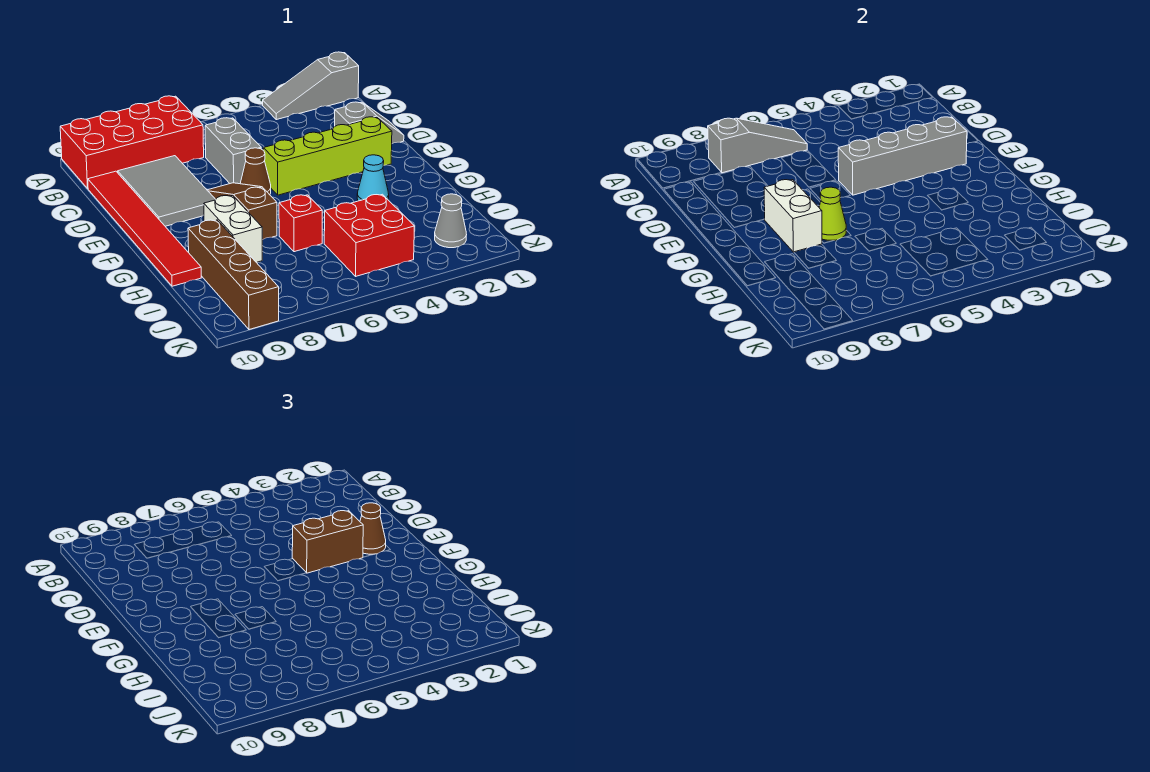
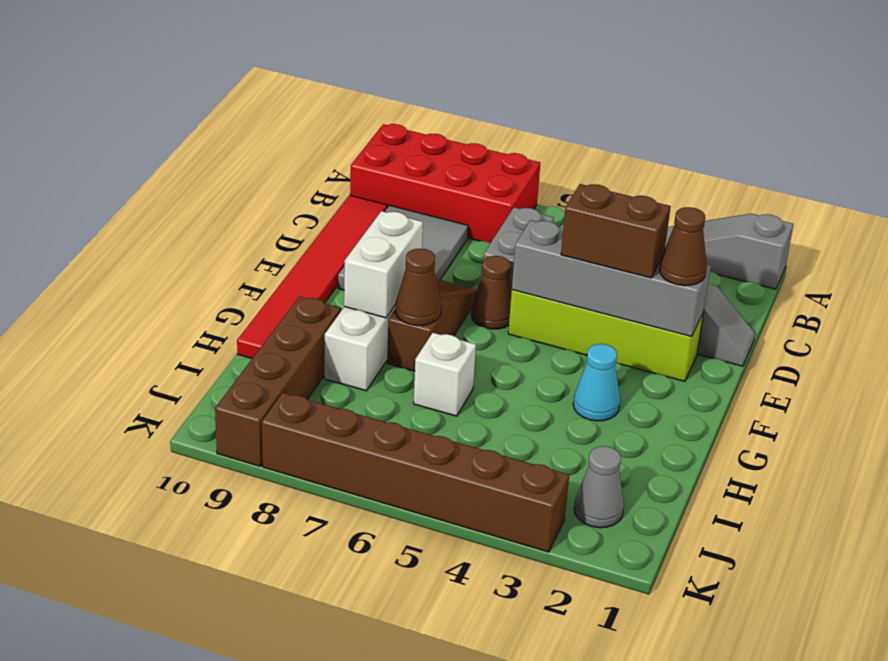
grey slope B6:B8 level 2 top 8 -> none
lime cone G7 level 2 -> brown cone G7 level 2
red brick H6 level 1 -> white brick H6 level 1
red brick I4:J5 level 1 -> none
none -> brown brick K3:K8 level 1

